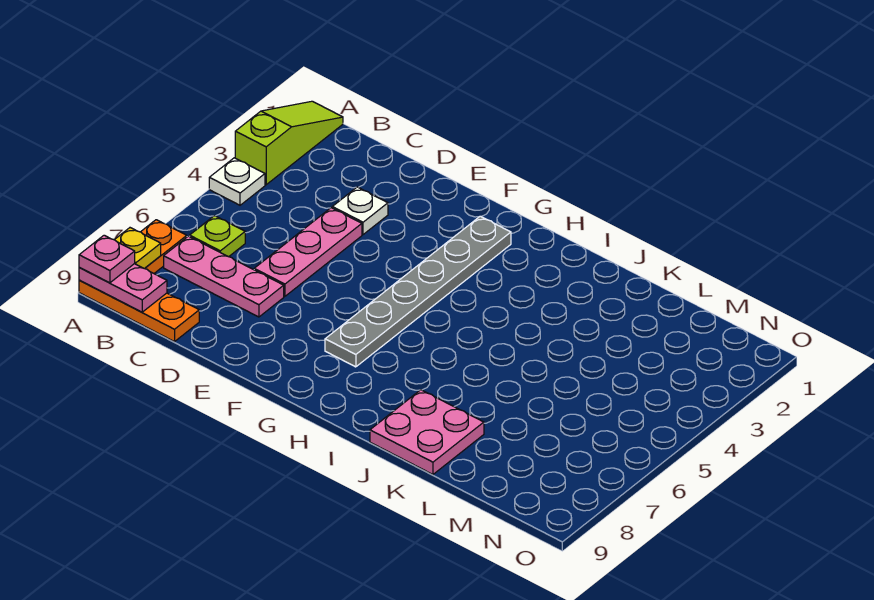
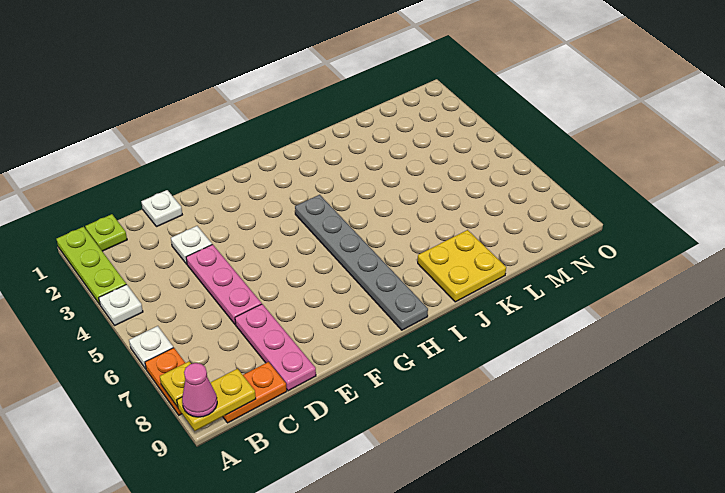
lime slope A1:A3 level 1 top 3 -> lime plate A1:A3 level 1
none -> white plate A6 level 1
orange plate A9:C9 level 1 -> orange plate B9:C9 level 1
pink plate A9:B9 level 2 -> yellow plate A9:B9 level 2
pink plate A9 level 3 -> pink cone A9 level 3
lime plate B6 level 1 -> lime plate B1 level 1
pink plate B7:D7 level 1 -> pink plate D7:D9 level 1
none -> white plate D1 level 1
grey plate G2:G7 level 1 -> grey plate H4:H9 level 1
pink plate J8:K9 level 1 -> yellow plate J8:K9 level 1

